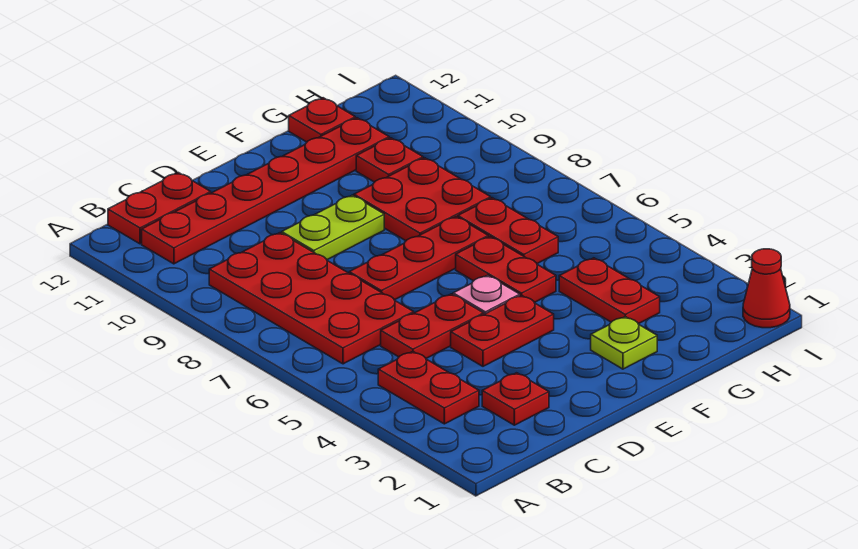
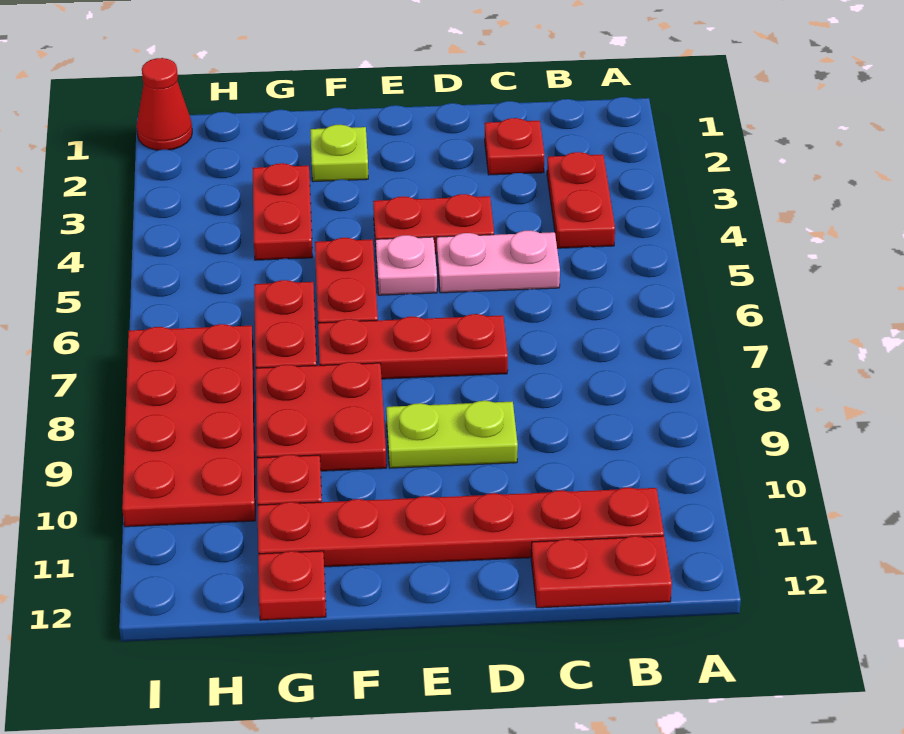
red plate B6:C9 level 1 -> red plate H7:I10 level 1
red plate C5:D5 level 1 -> pink plate C5:D5 level 1

